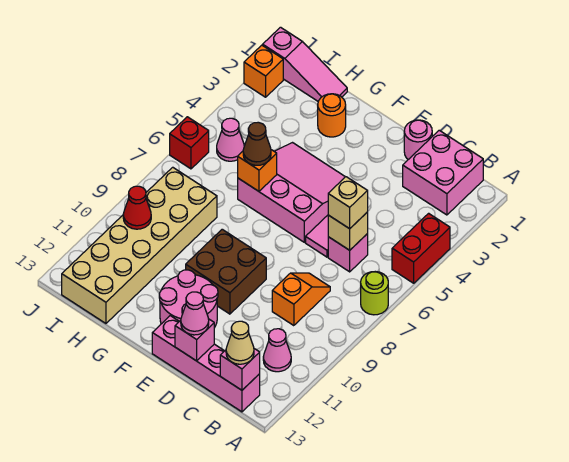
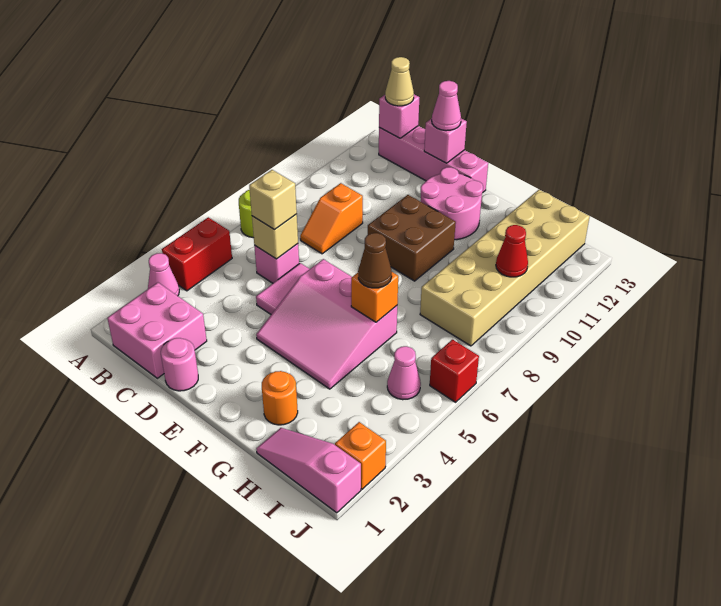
pink cone B11 level 1 -> pink cone A3 level 1

